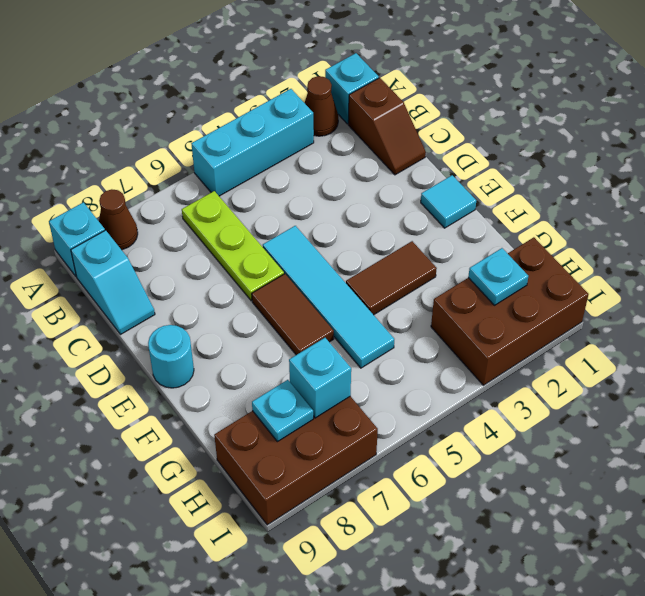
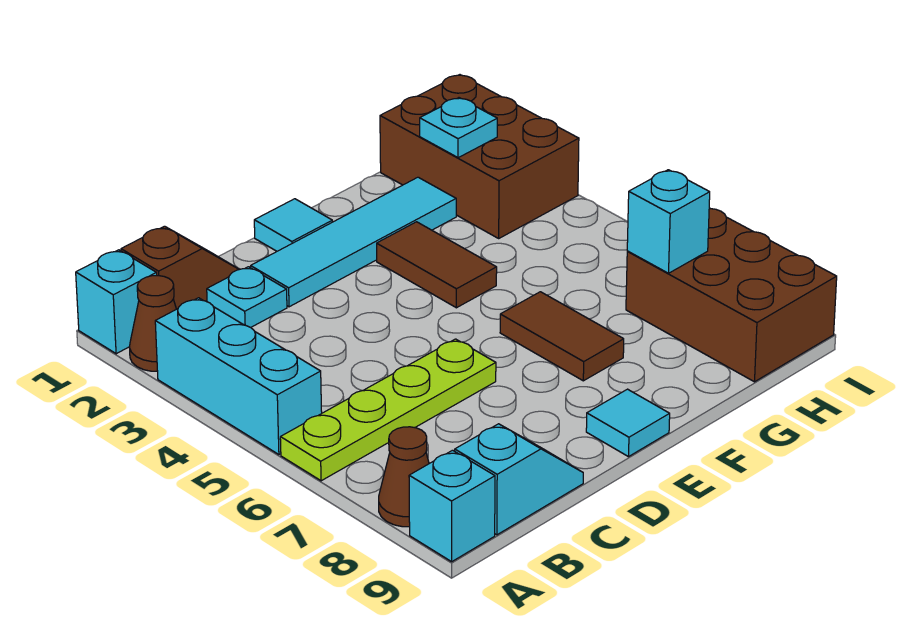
lime plate B6:D6 level 1 -> lime plate A6:D6 level 1
cyan tile D5:G5 level 1 -> cyan tile D2:G2 level 1
brown tile E6:F6 level 1 -> brown tile F6:F7 level 1
cyan round brick E9 level 1 -> cyan tile E9 level 1
cyan plate H8 level 2 -> cyan plate C2 level 1

